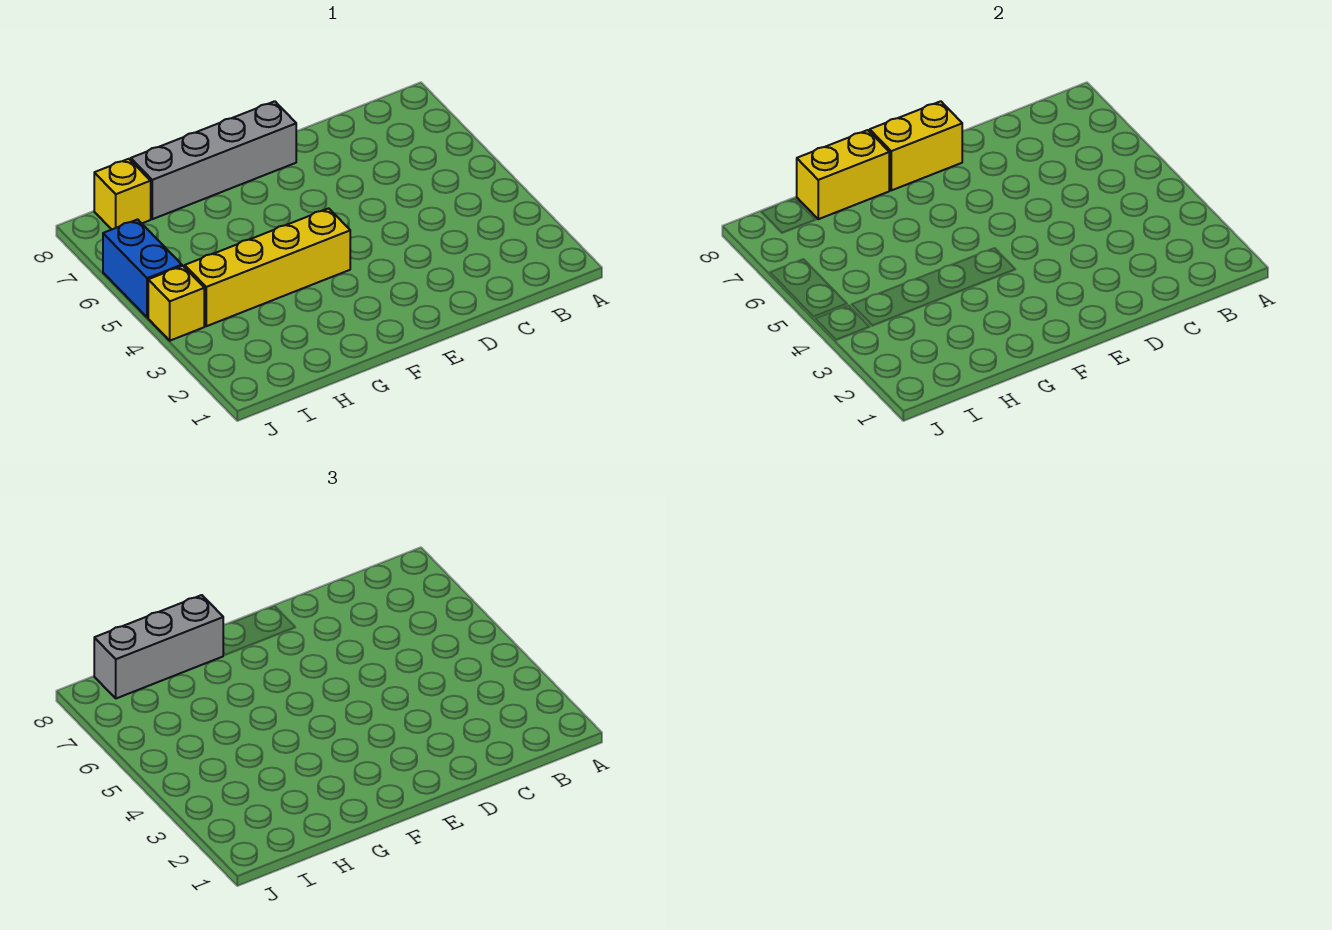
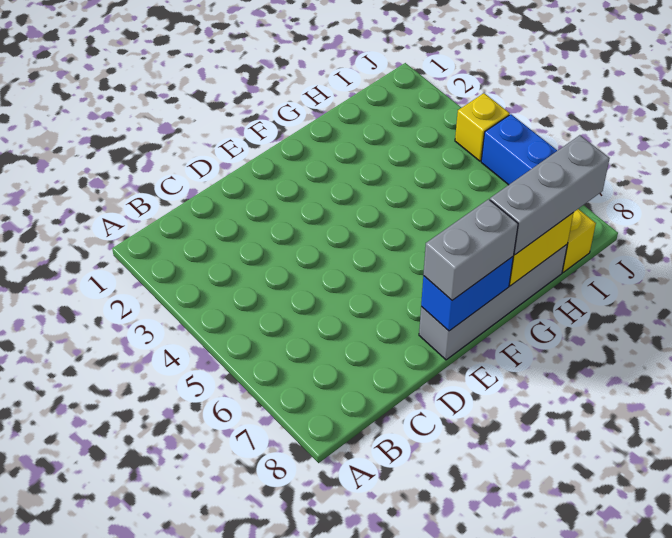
yellow brick E8:F8 level 2 -> blue brick E8:F8 level 2
none -> grey brick E8:F8 level 3
yellow brick F4:I4 level 1 -> none

